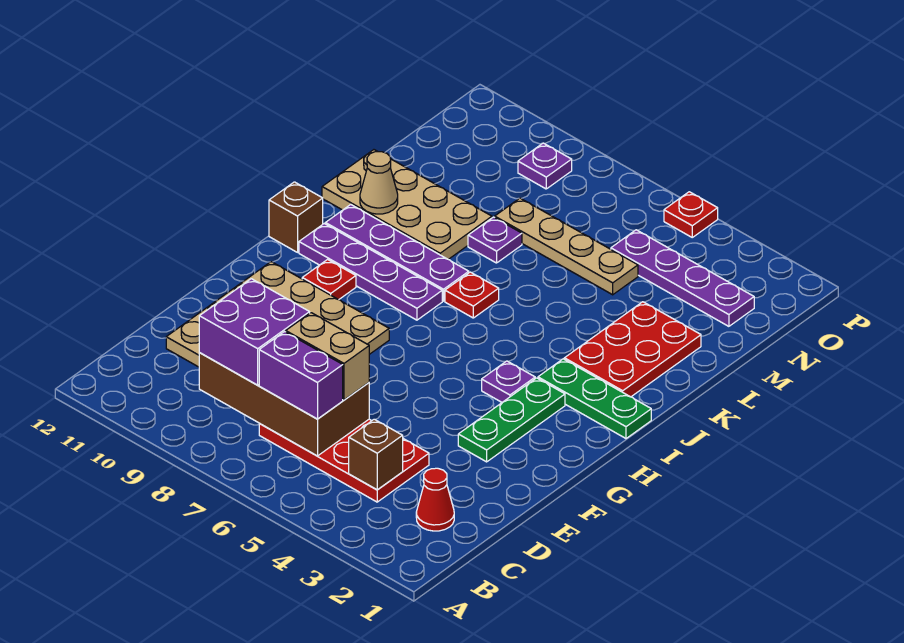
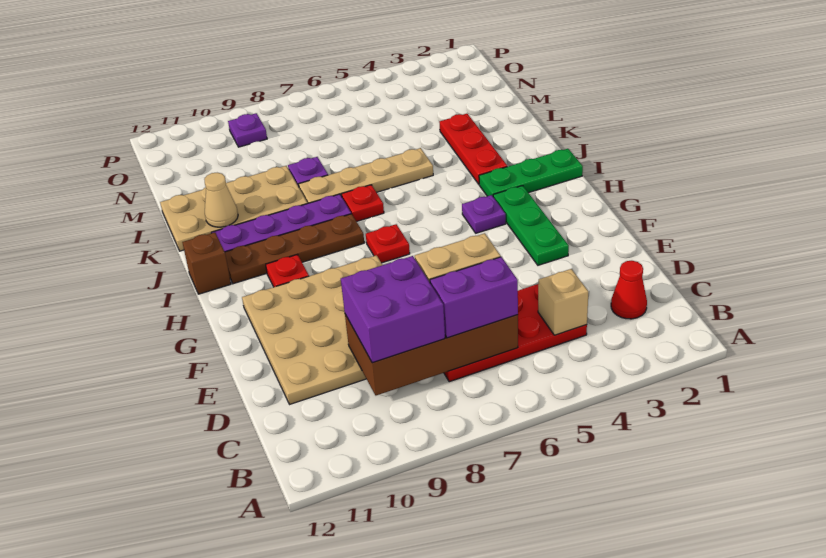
brown brick C4 level 2 -> tan brick C4 level 2
purple plate I8:I11 level 1 -> brown plate I8:I11 level 1
red plate J2:L3 level 1 -> red plate J3:L3 level 1
tan plate M5:M8 level 1 -> tan plate K5:K8 level 1
purple plate N2:N5 level 1 -> none
red plate P5 level 1 -> red plate H7 level 1

